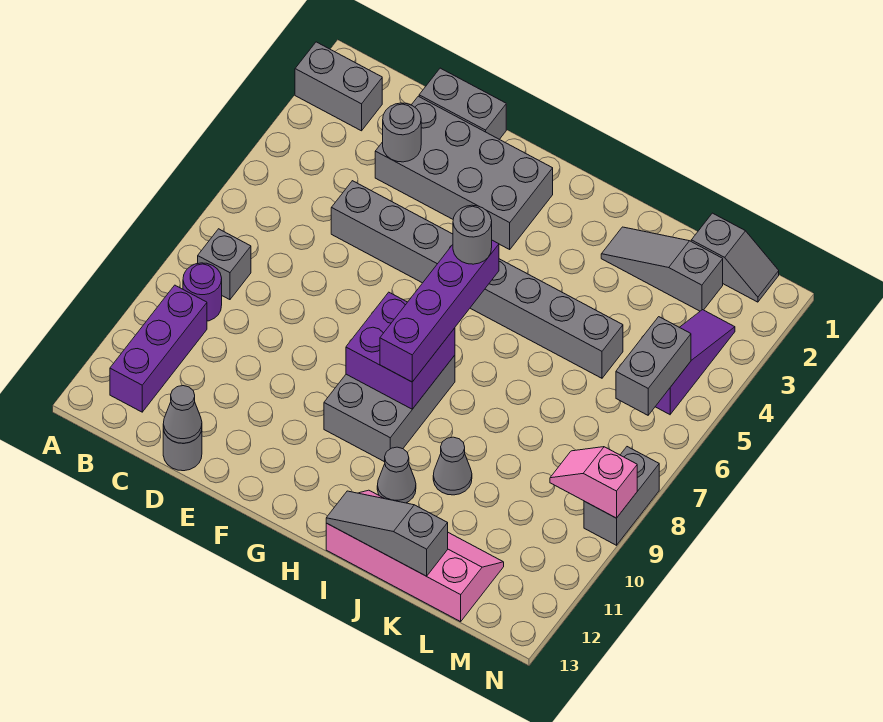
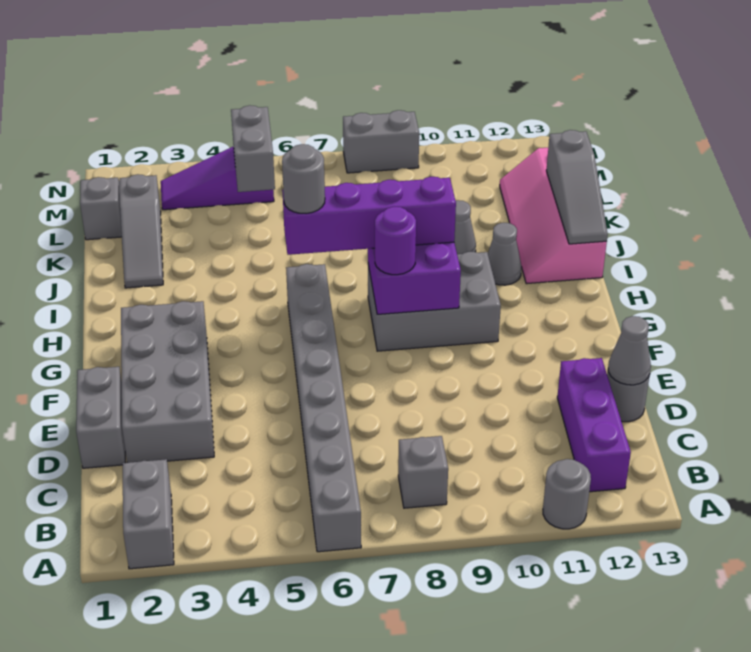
purple round brick B9 level 1 -> purple round brick G8 level 3
purple brick B10:B12 level 1 -> purple brick B12:D12 level 1
grey round brick D3 level 2 -> grey round brick A11 level 1
grey brick D5:K5 level 1 -> grey brick A6:H6 level 1
grey brick M5:M6 level 2 -> grey brick L5:M5 level 2
pink slope M9:N9 level 2 top N -> none

